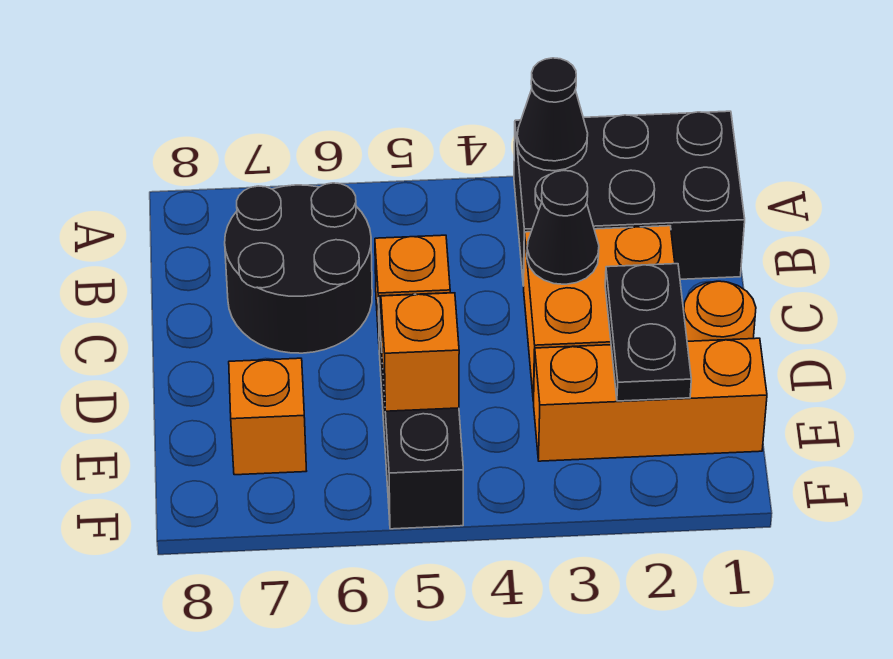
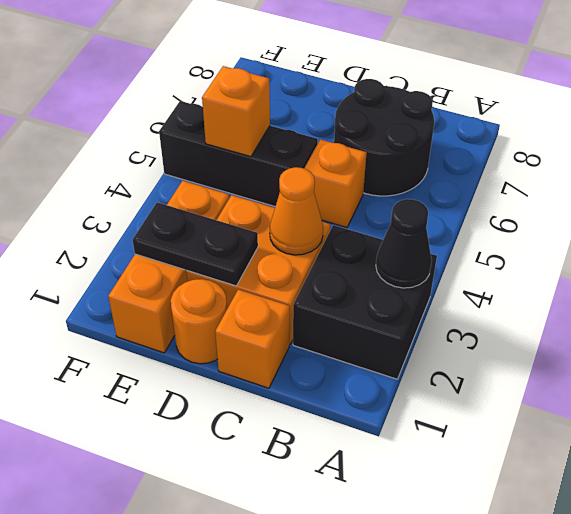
black brick A1:B3 level 1 -> black brick A2:B3 level 1
black cone C3 level 2 -> orange cone C3 level 2
orange brick E7 level 1 -> orange brick C1 level 1

